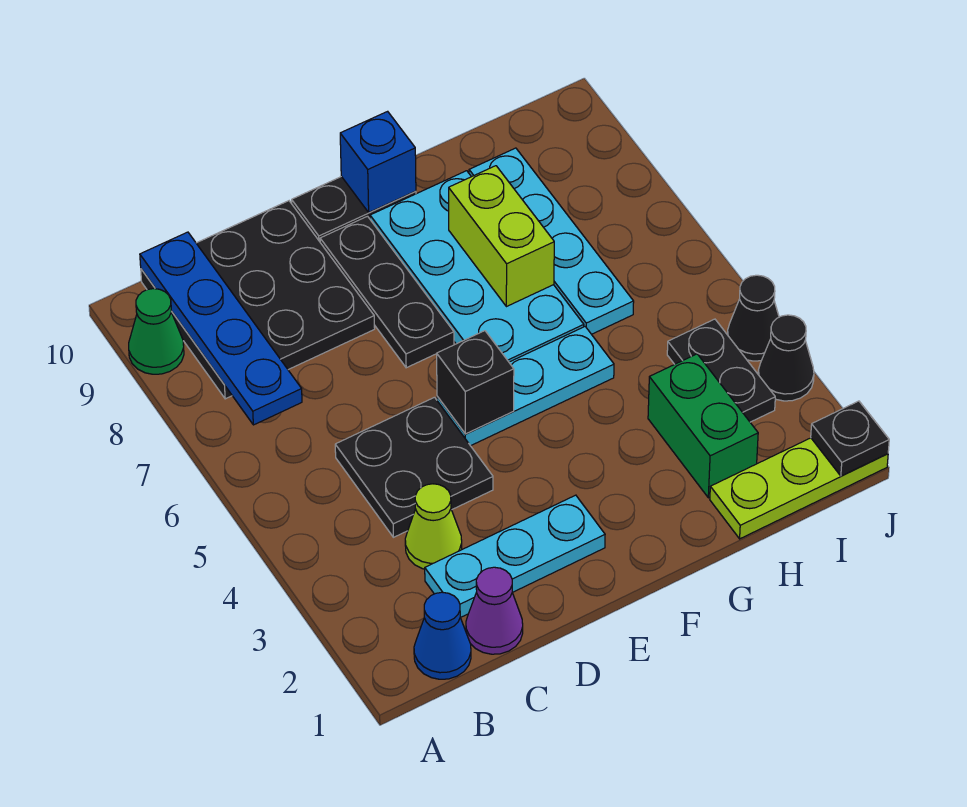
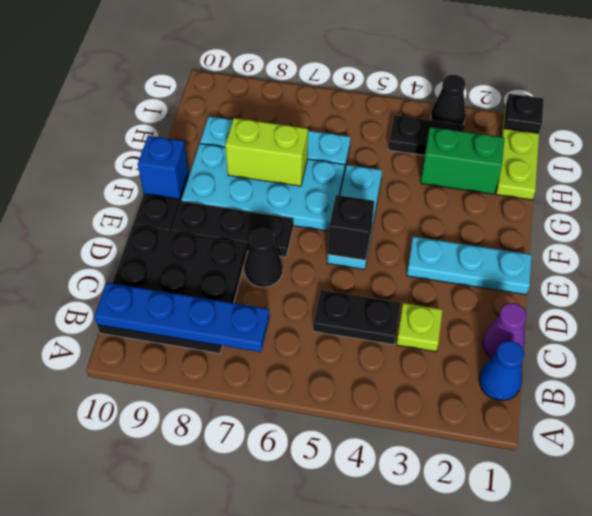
green cone A9 level 1 -> none
cyan plate C2:E2 level 1 -> cyan plate E1:E3 level 1
lime cone C3 level 1 -> lime plate C3 level 1
black plate C4:D5 level 1 -> black plate C4:C5 level 1
black cone J4 level 1 -> black cone D7 level 1

